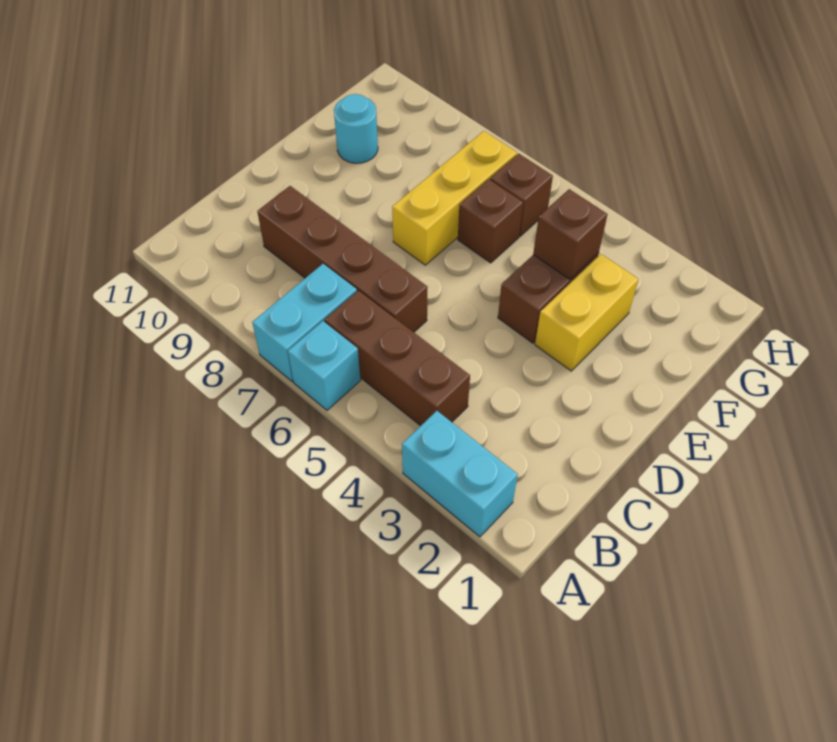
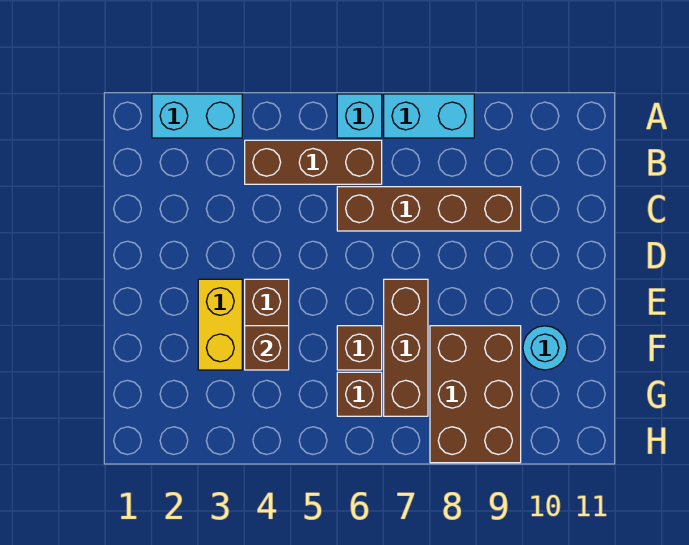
cyan brick A7:B7 level 1 -> cyan brick A7:A8 level 1
yellow brick E7:G7 level 1 -> brown brick E7:G7 level 1
none -> brown brick F8:H9 level 1

